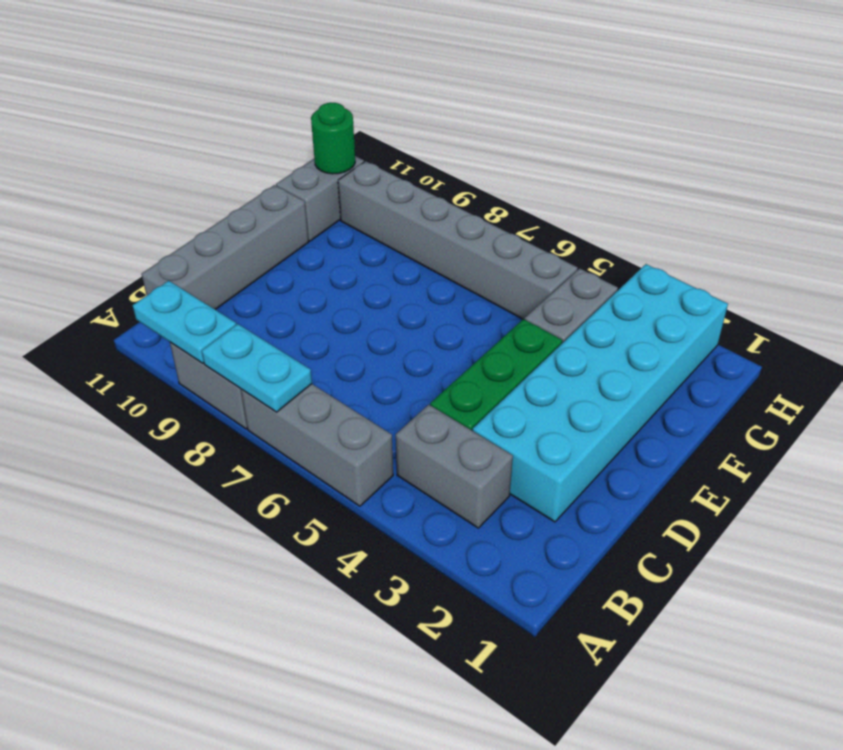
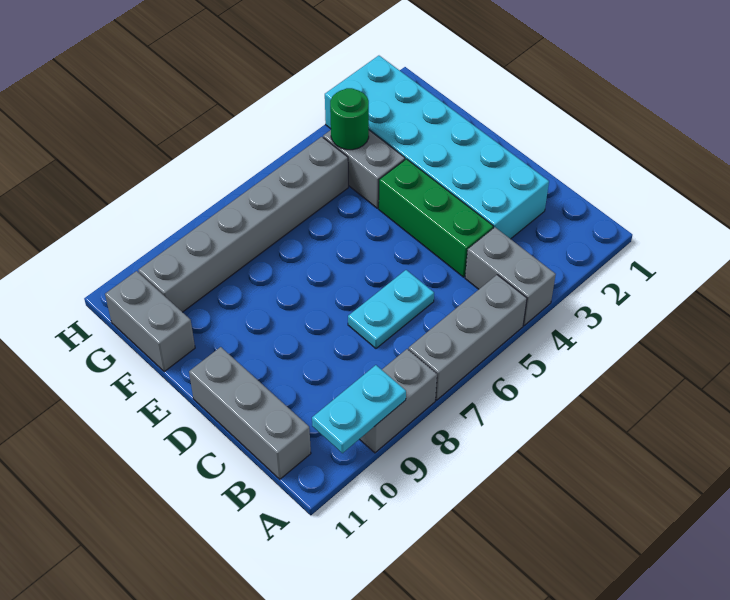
cyan plate A7:A8 level 2 -> cyan plate C6:C7 level 1
grey brick B3:B4 level 1 -> grey brick A4:B4 level 1
grey brick B11:E11 level 1 -> grey brick B11:D11 level 1
green round brick G11 level 2 -> green round brick G4 level 2

